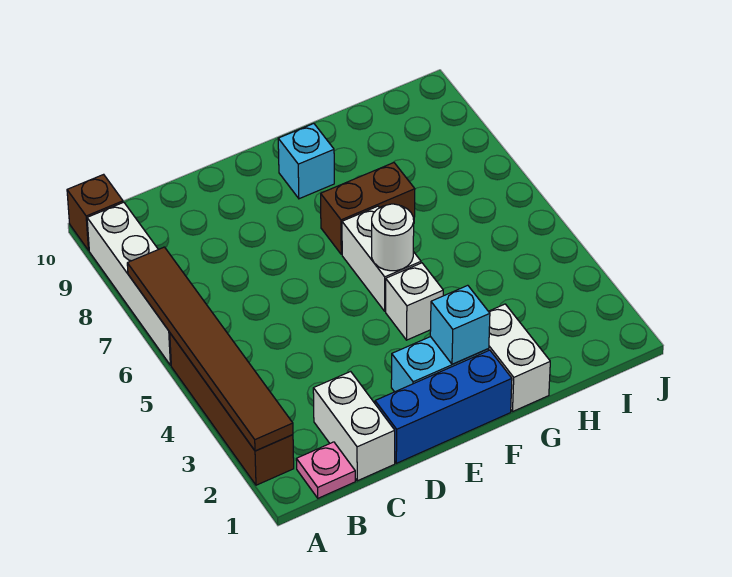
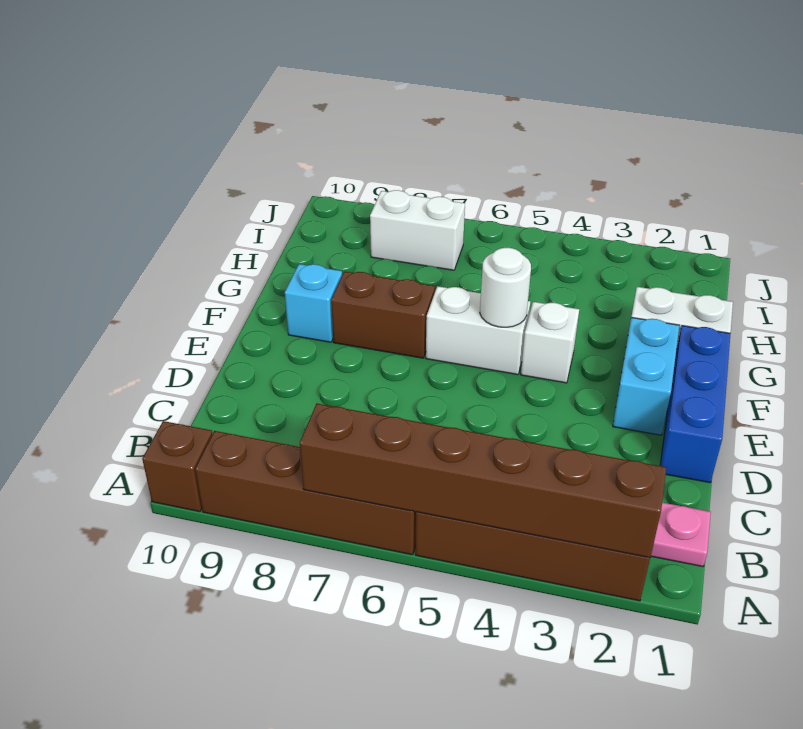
brown tile A2:A7 level 2 -> brown brick A2:A7 level 2
white brick A6:A9 level 1 -> brown brick A6:A9 level 1
white brick C1:C2 level 1 -> white brick I7:I8 level 1
cyan brick F2 level 2 -> none
brown brick F7:G7 level 1 -> brown brick F7:F8 level 1

